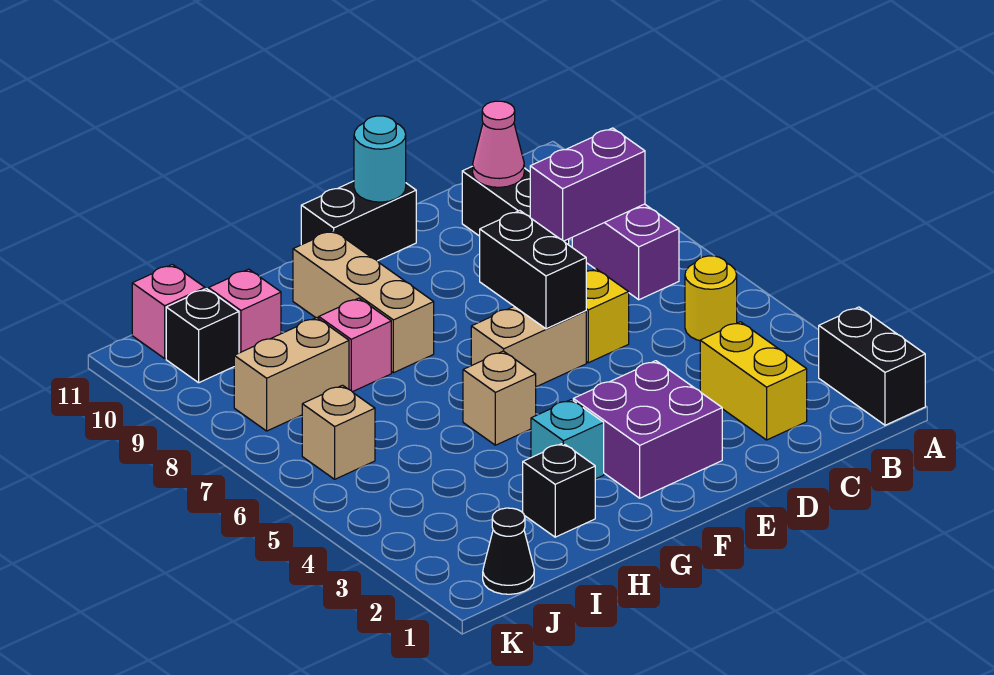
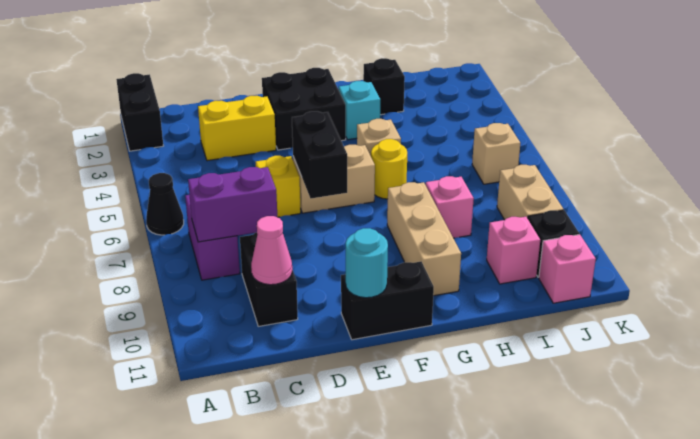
yellow round brick B5 level 1 -> yellow round brick G6 level 1
yellow brick C2:C3 level 1 -> yellow brick C3:D3 level 1
purple brick E2:F3 level 1 -> black brick E2:F3 level 1
tan brick I8:J8 level 1 -> tan brick J8:J9 level 1
black cone J1 level 1 -> black cone A6 level 1

